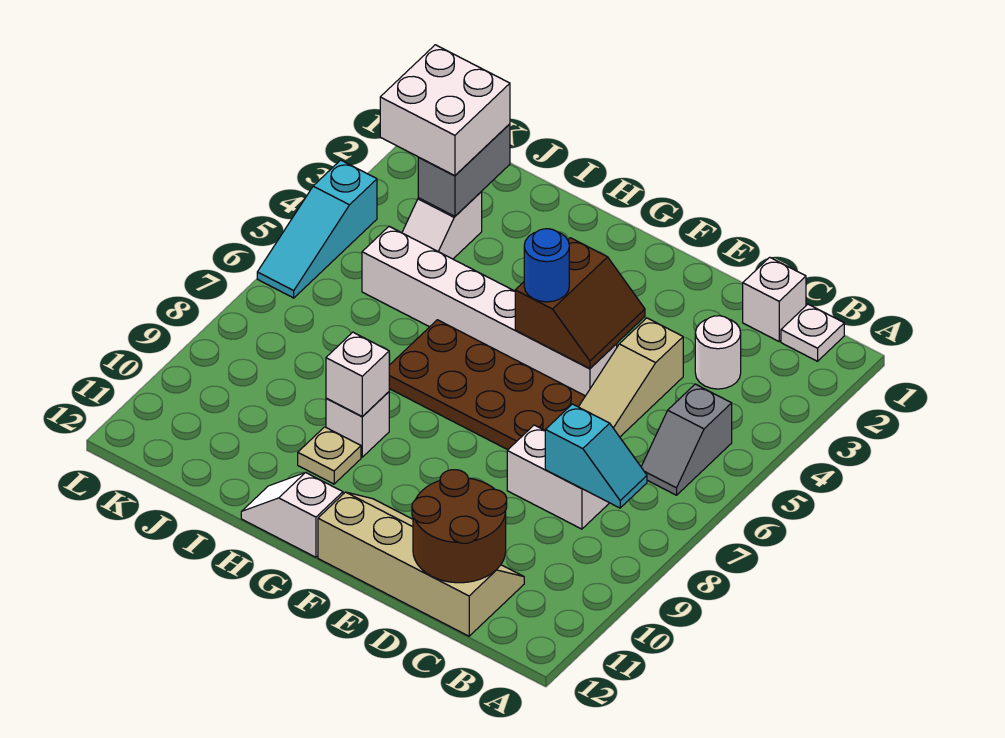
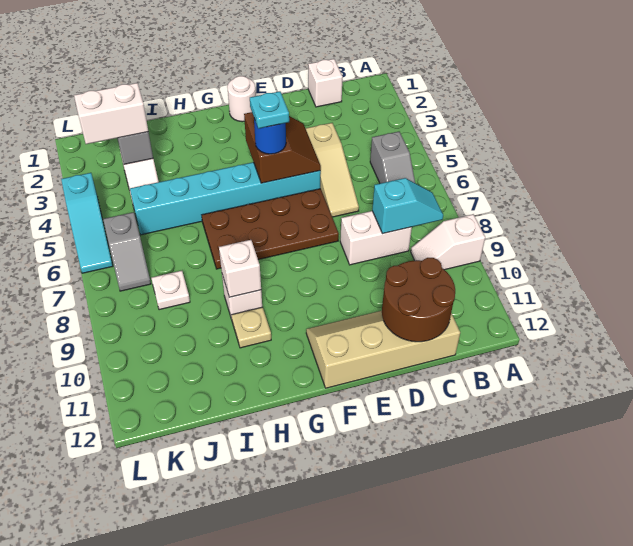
white plate B1 level 1 -> white plate J8 level 1
white round brick C3 level 1 -> white round brick F1 level 1
white brick E5:J5 level 1 -> cyan brick E5:J5 level 1
none -> cyan plate F5 level 4
white slope G12:H12 level 1 top G -> white slope A9:B9 level 1 top A
white brick J2:K3 level 3 -> white brick J3:K3 level 3
none -> grey slope K6:K7 level 1 top 6

